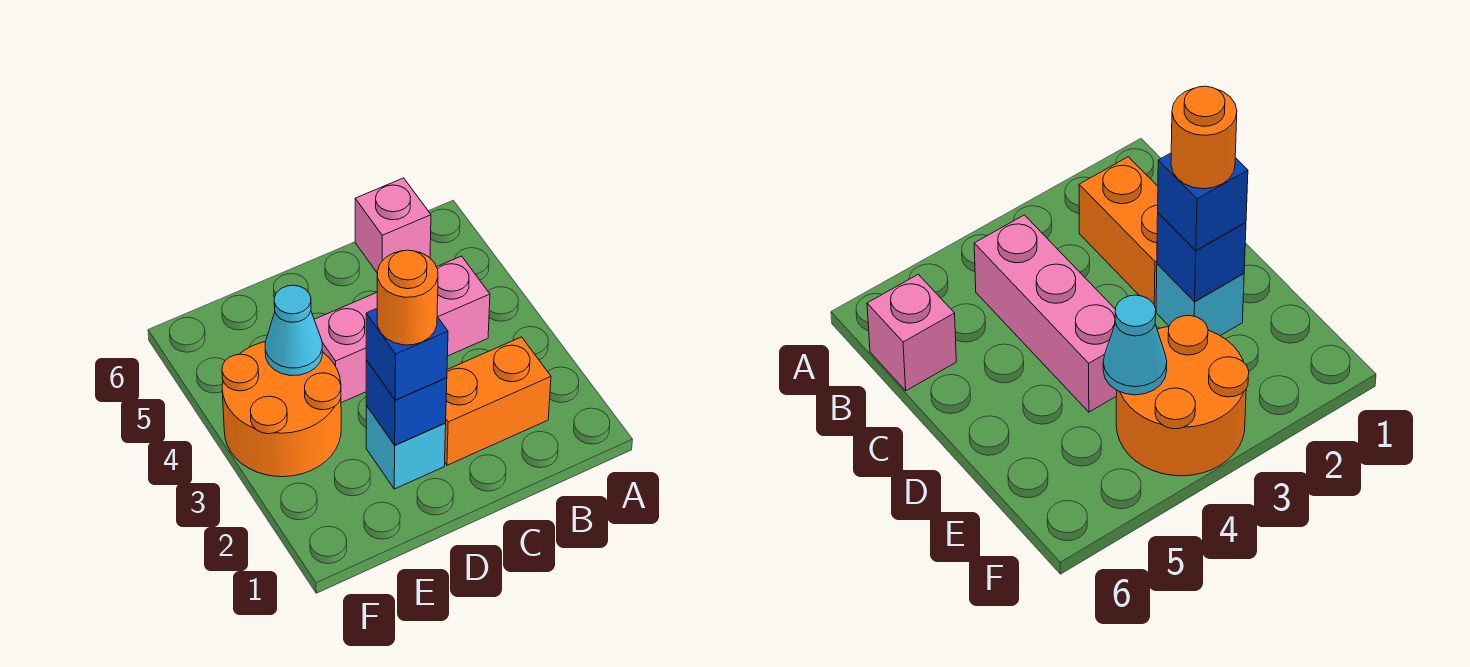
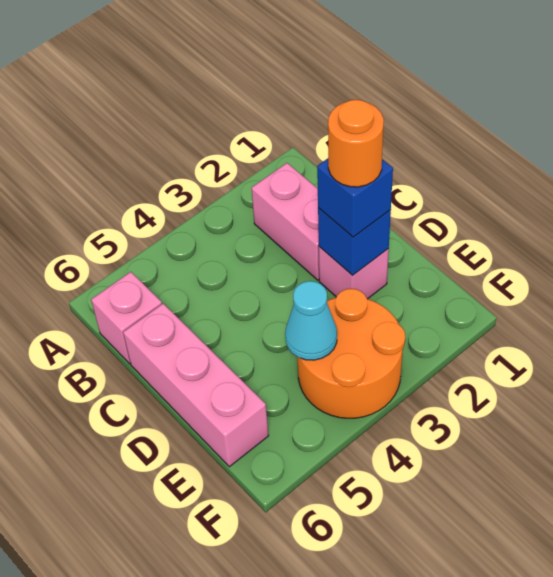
orange brick B2:C2 level 1 -> pink brick B2:C2 level 1
pink brick B4:D4 level 1 -> pink brick C6:E6 level 1
cyan brick D2 level 1 -> pink brick D2 level 1

